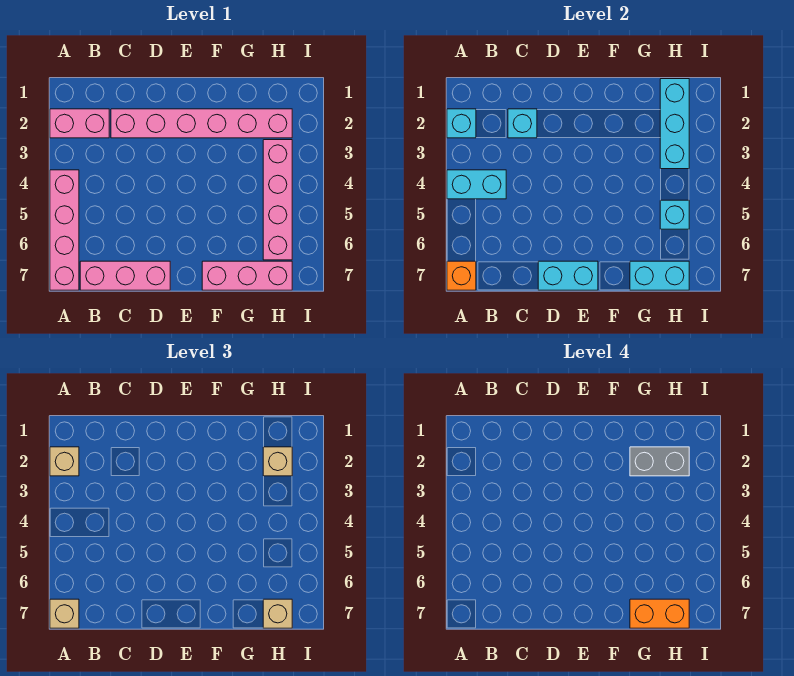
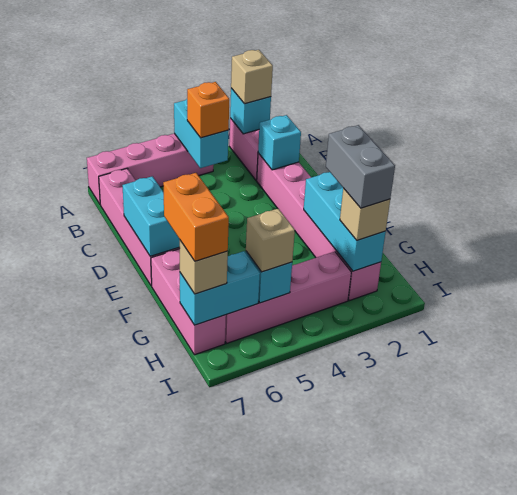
orange brick A7 level 2 -> orange brick B4 level 3
tan brick A7 level 3 -> tan brick H5 level 3
pink brick B7:D7 level 1 -> pink brick B7:E7 level 1
cyan brick G7:H7 level 2 -> cyan brick H6:H7 level 2
cyan brick H1:H3 level 2 -> cyan brick F2:H2 level 2

